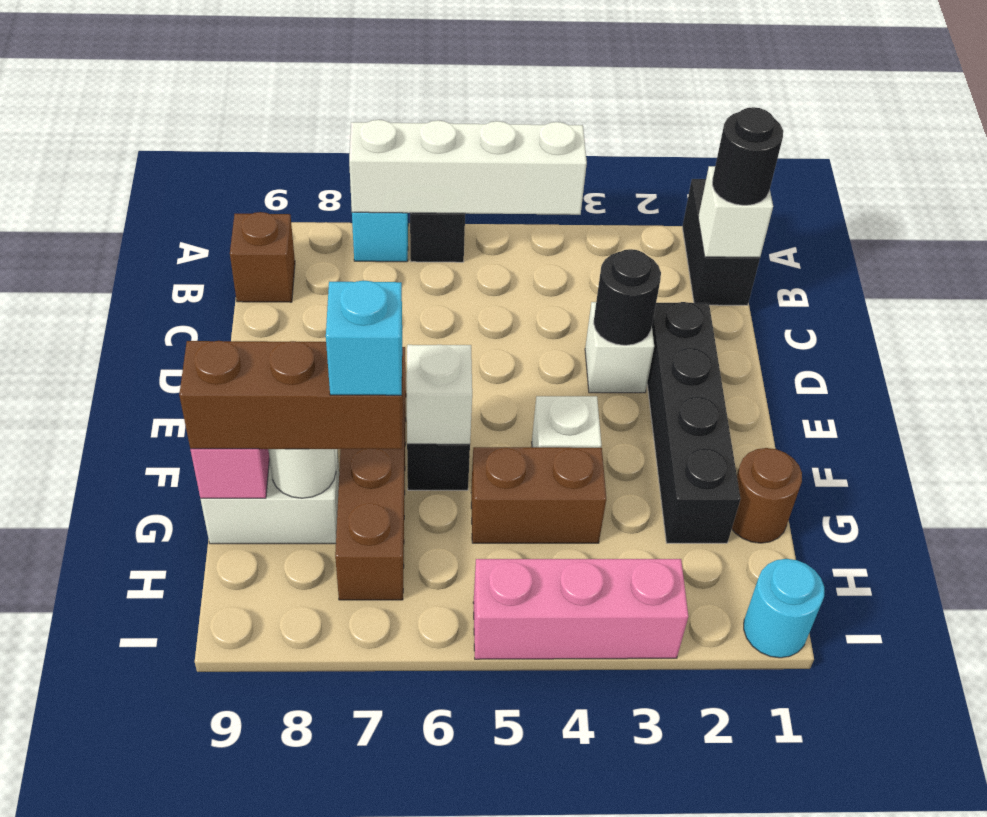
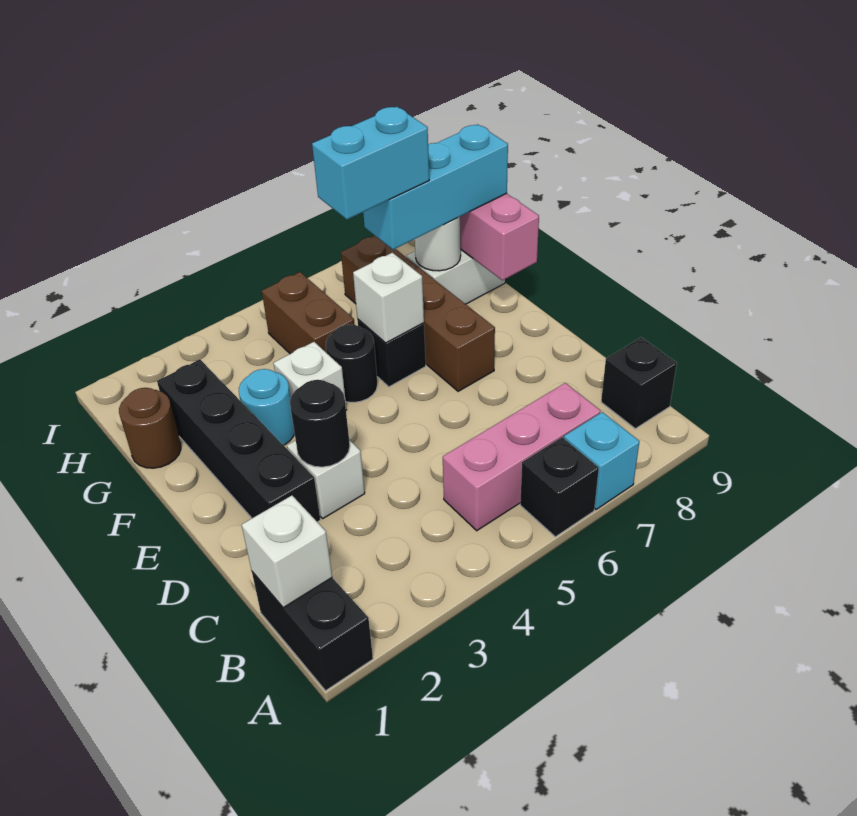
white brick A4:A7 level 2 -> none
black round brick B1 level 3 -> black round brick F5 level 1
brown brick B9 level 1 -> black brick B9 level 1
brown brick G4:G5 level 1 -> brown brick G5:H5 level 1
brown brick G7:G9 level 3 -> cyan brick G7:G9 level 3
cyan brick G7 level 4 -> cyan brick G6:G7 level 4
cyan round brick I1 level 1 -> cyan round brick F3 level 1
pink brick I3:I5 level 1 -> pink brick B5:B7 level 1

